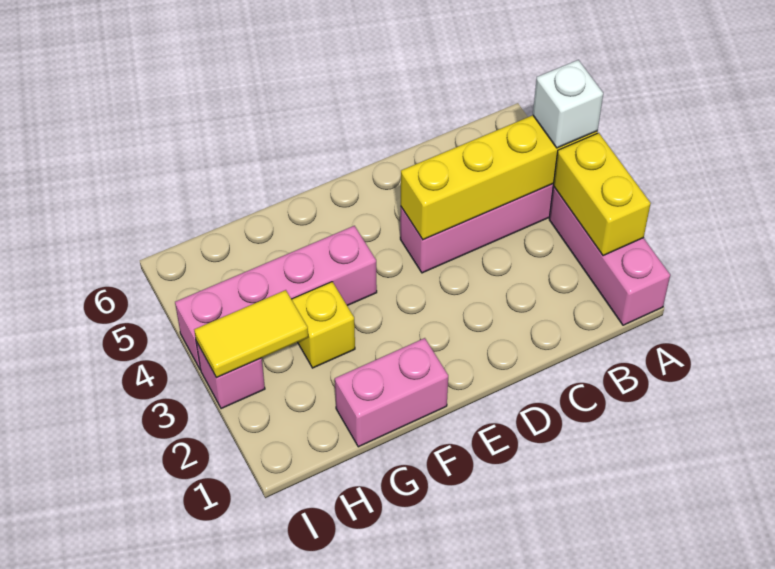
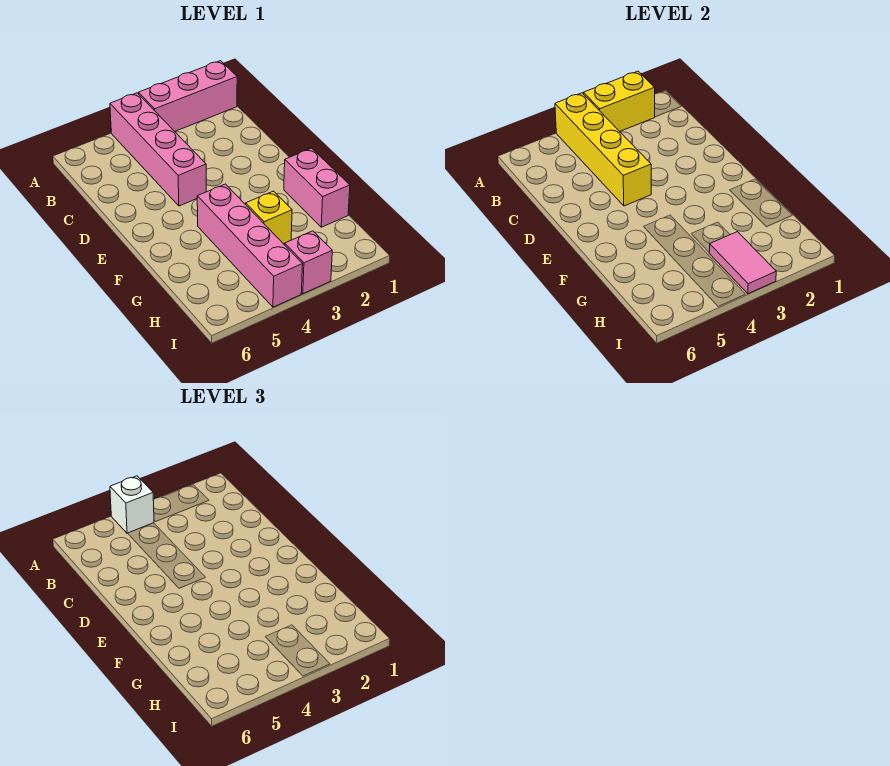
yellow tile H3:I3 level 2 -> pink tile H3:I3 level 2

